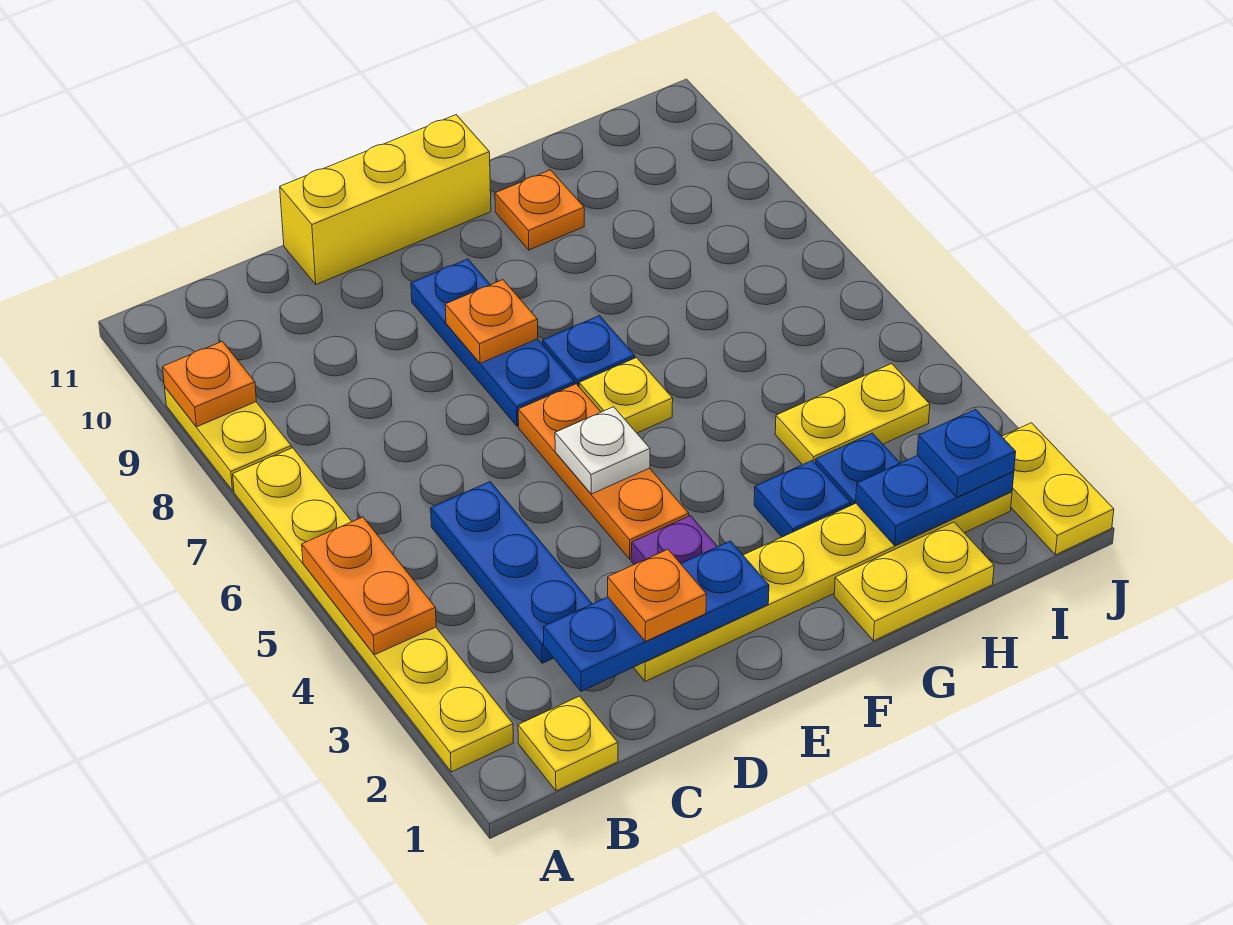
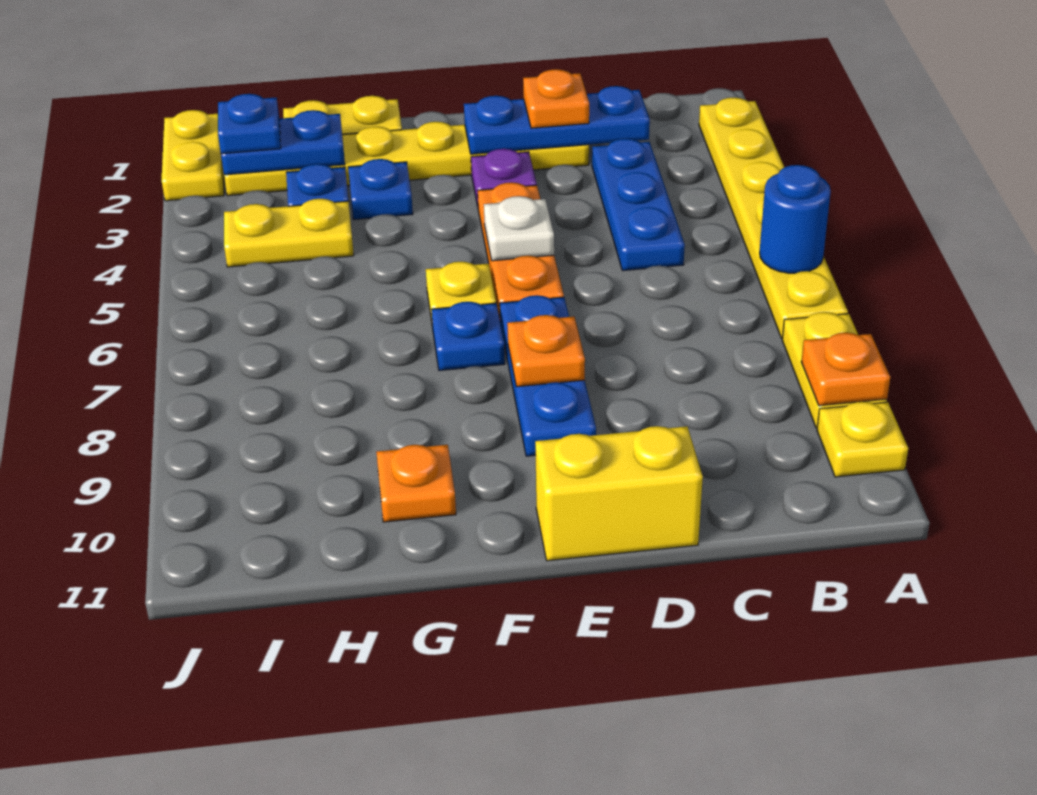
orange plate A4:A5 level 2 -> none
none -> blue round brick A6 level 2
yellow plate B1 level 1 -> yellow plate A10 level 1
yellow brick D11:F11 level 1 -> yellow brick D11:E11 level 1

